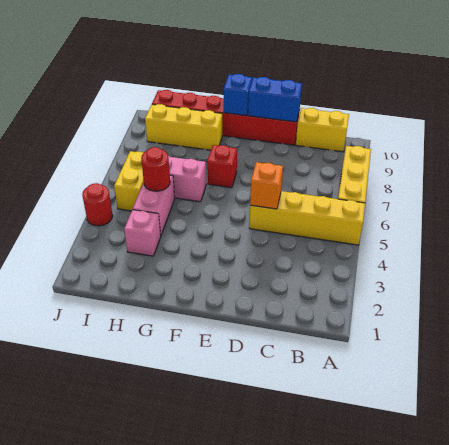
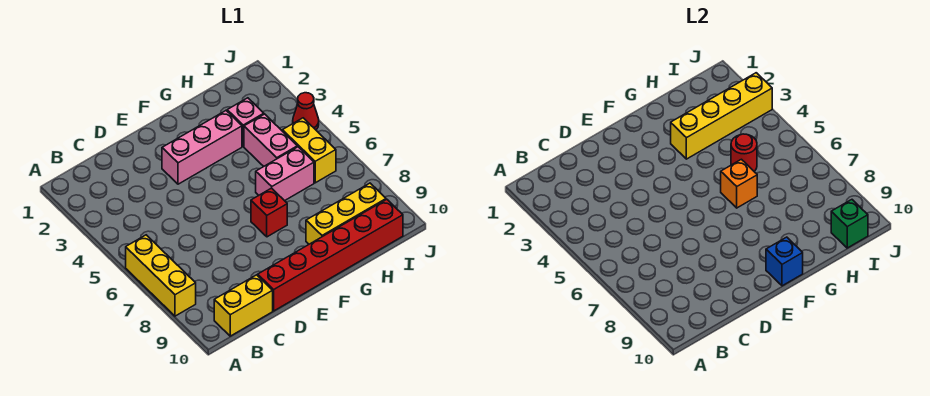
yellow brick A5:D5 level 1 -> yellow brick G3:J3 level 2
orange brick D5 level 2 -> orange brick G6 level 2
blue brick D10:E10 level 2 -> none
none -> pink brick E3:G3 level 1
none -> green brick I10 level 2
red round brick J4 level 1 -> red cone J4 level 1

